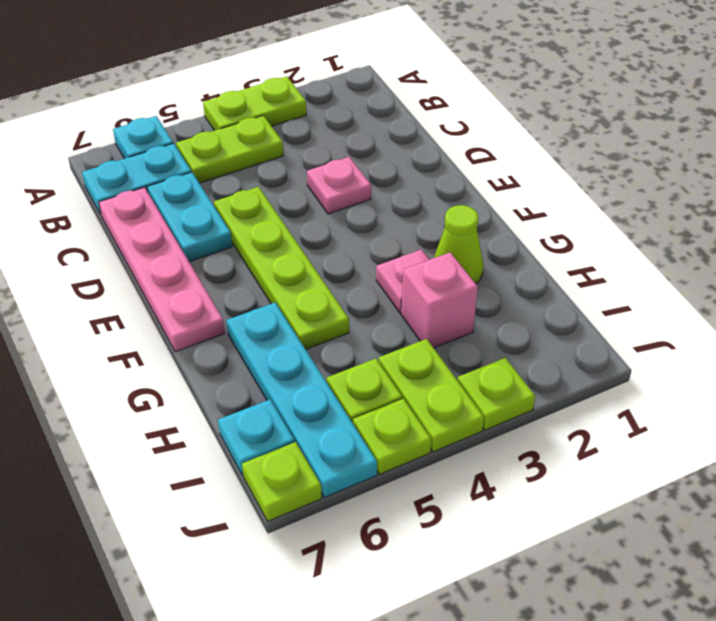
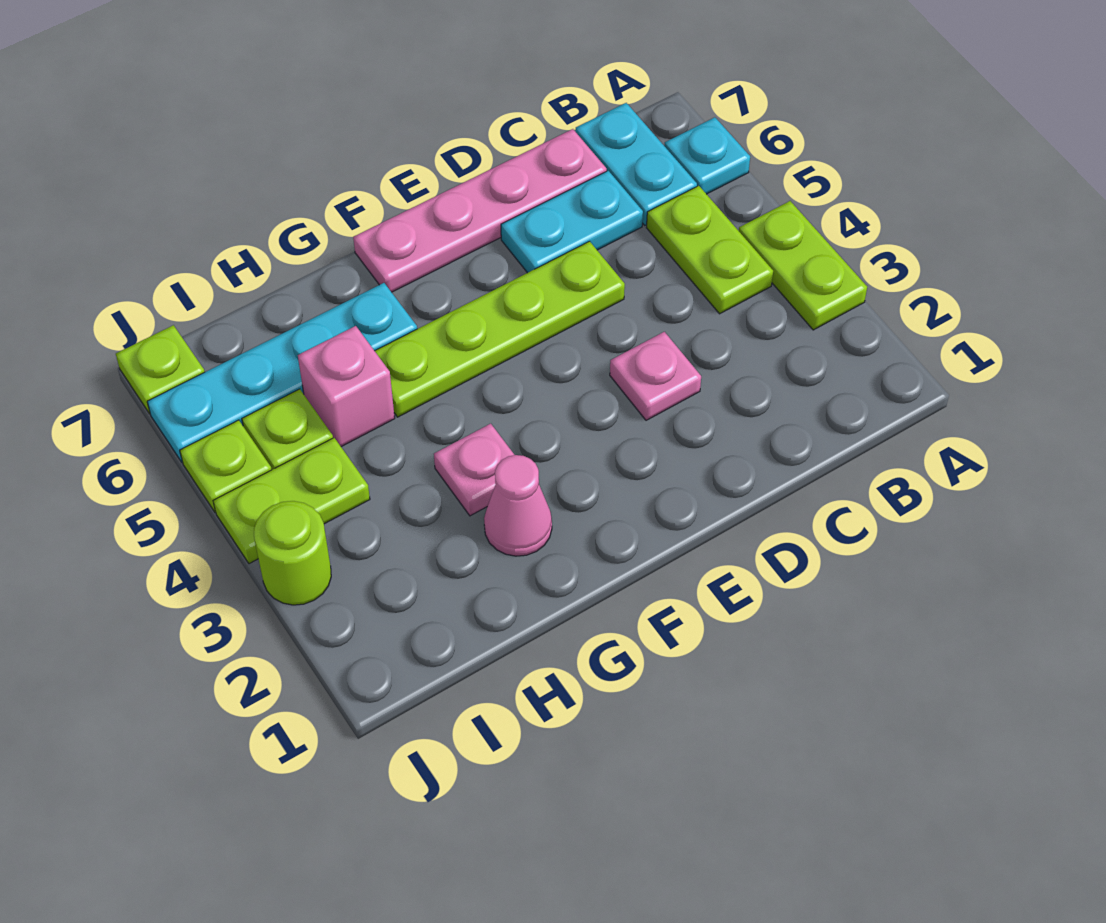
lime cone G2 level 1 -> pink cone G2 level 1
pink brick H3 level 1 -> pink brick H5 level 1
cyan plate I7 level 1 -> none
lime plate J3 level 1 -> lime round brick J3 level 1

